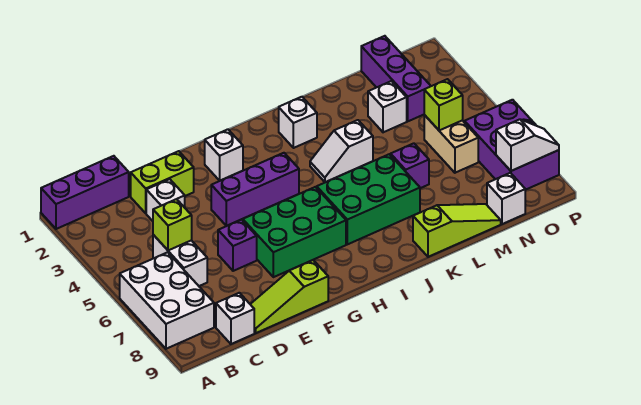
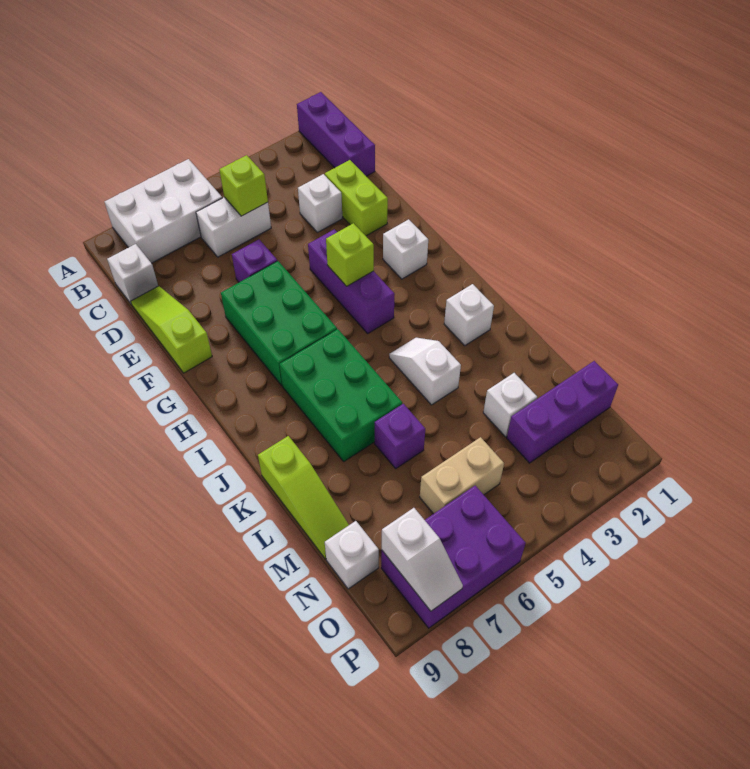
lime brick N5 level 2 -> lime brick G4 level 2

